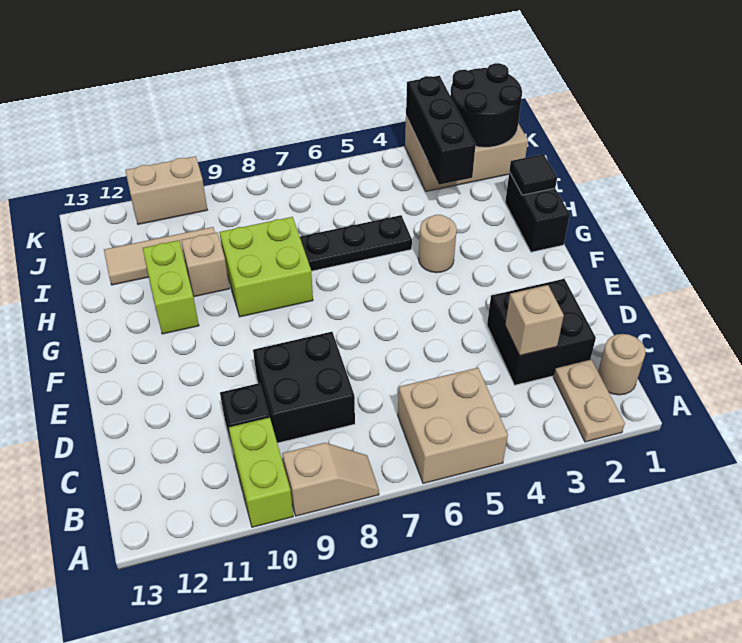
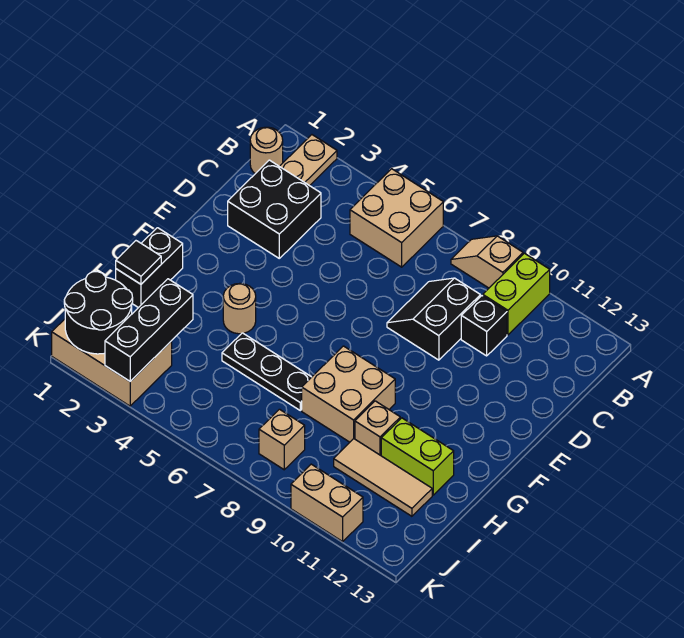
tan brick C3 level 2 -> tan brick J8 level 1
black brick C8:D9 level 1 -> black slope C8:D9 level 1 top 9
lime brick G8:H9 level 1 -> tan brick G8:H9 level 1
lime brick G11:H11 level 1 -> lime brick H11:H12 level 1

